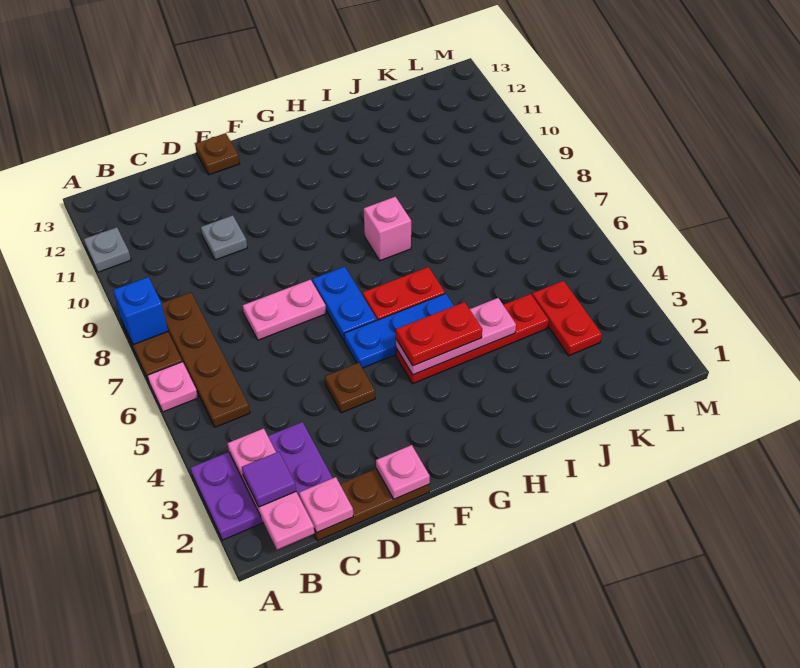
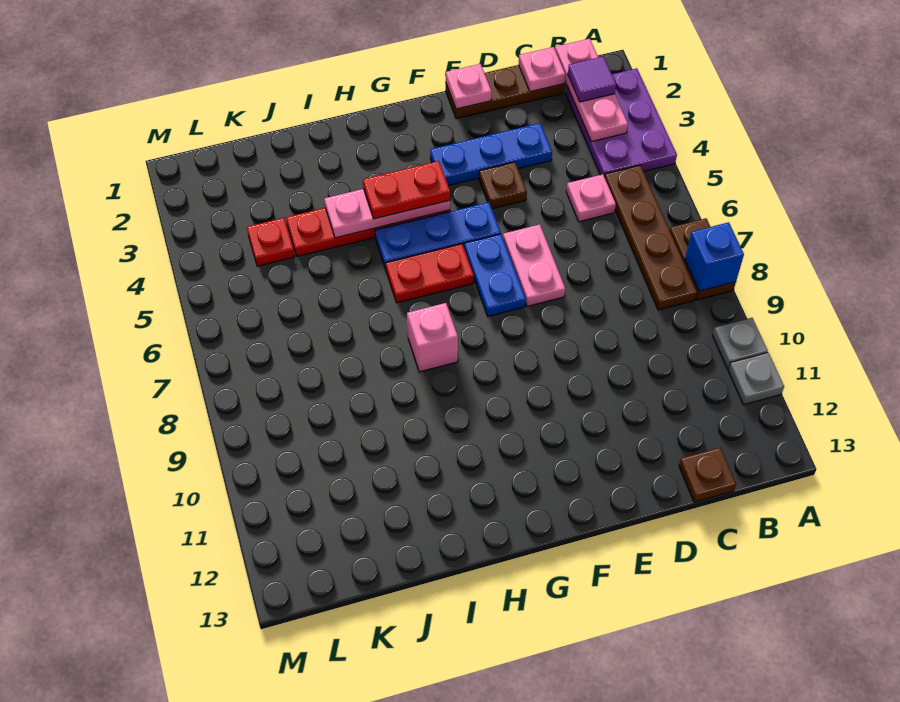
purple plate A2:C3 level 1 -> purple plate A2:B4 level 1
pink plate A6 level 1 -> pink plate C5 level 1
none -> blue plate D3:F3 level 1
pink plate D7:E7 level 1 -> pink plate E6:E7 level 1
grey plate D10 level 1 -> grey plate A10 level 1
brown plate E13 level 1 -> brown plate C13 level 1
red plate K3:K4 level 1 -> red plate K4 level 1

